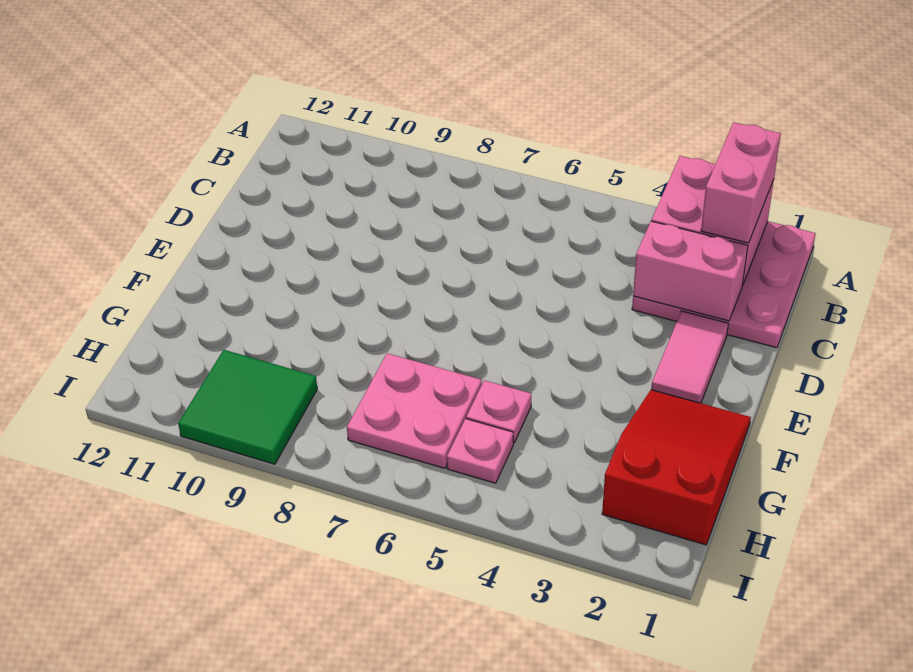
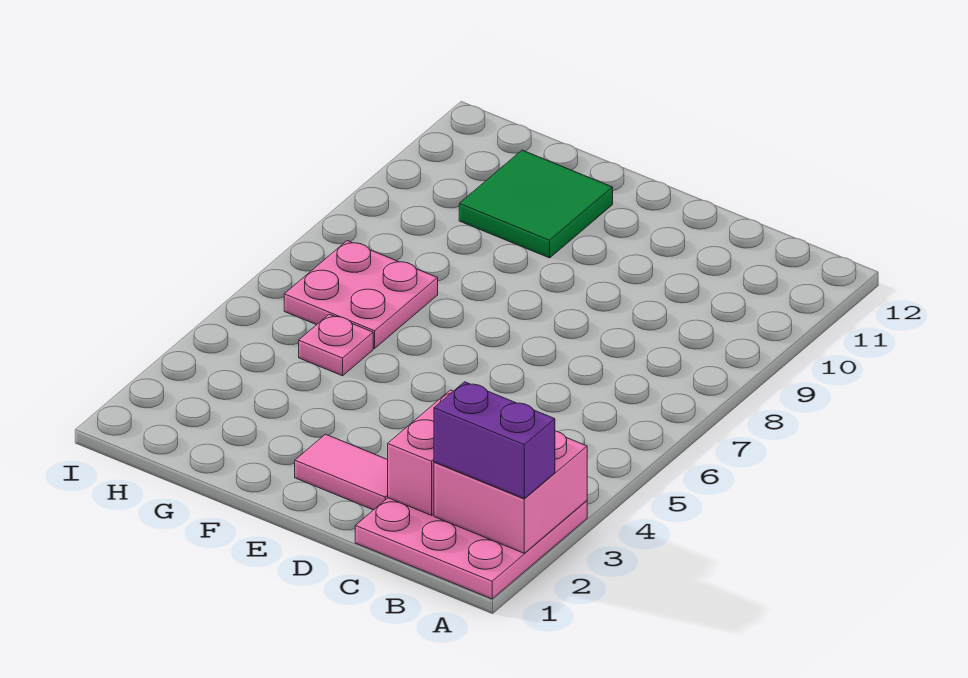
pink brick A2:B2 level 3 -> purple brick A2:B2 level 3
red slope F1:H2 level 1 top H -> none
pink plate H5 level 1 -> none
green tile H9:I10 level 1 -> green tile F10:G11 level 1

